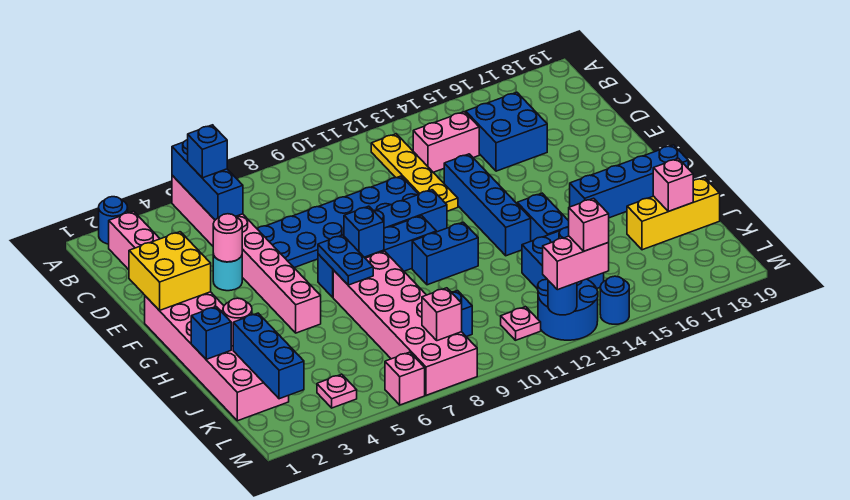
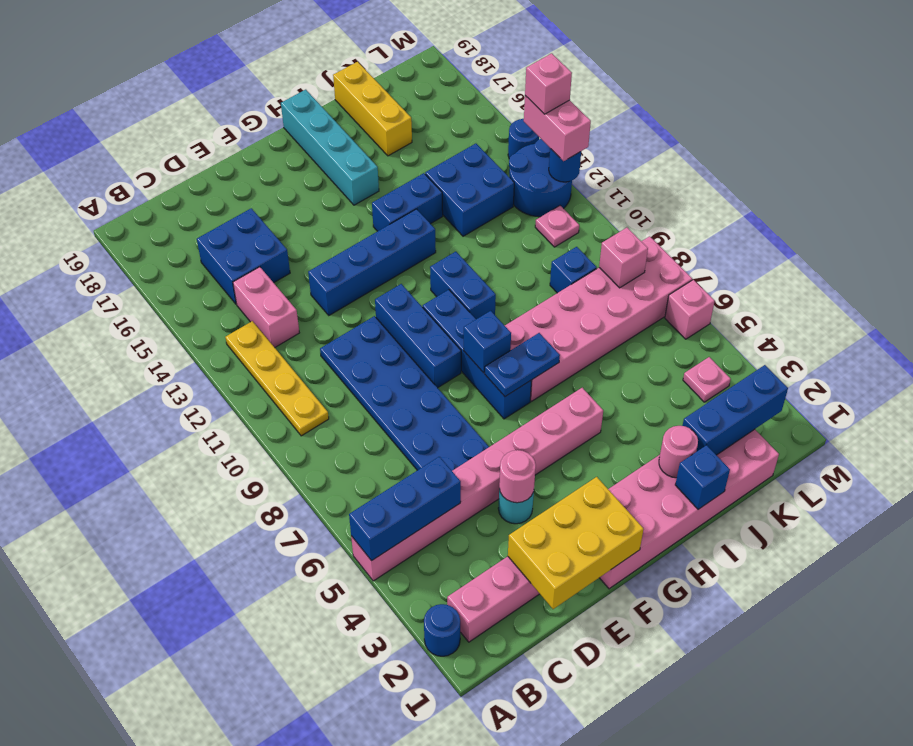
blue brick B5 level 3 -> none
yellow plate B12:E12 level 1 -> yellow plate B10:B13 level 1
yellow brick E1:F2 level 2 -> yellow brick D1:F2 level 2
blue brick H16:H19 level 1 -> cyan brick H16:H19 level 1
pink brick J18 level 2 -> none

